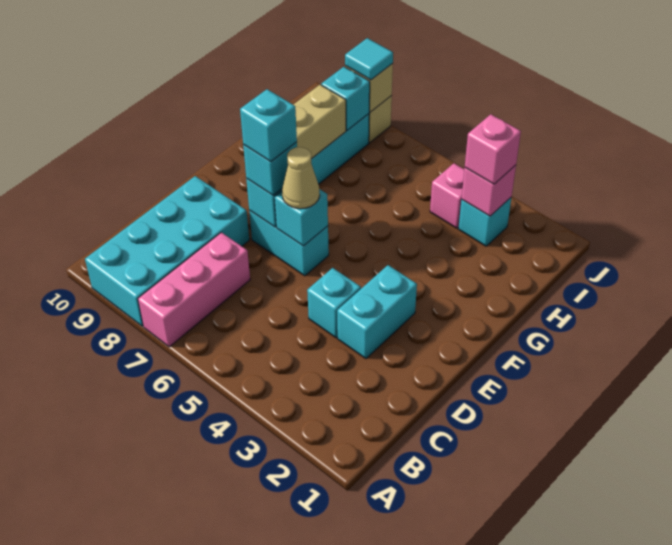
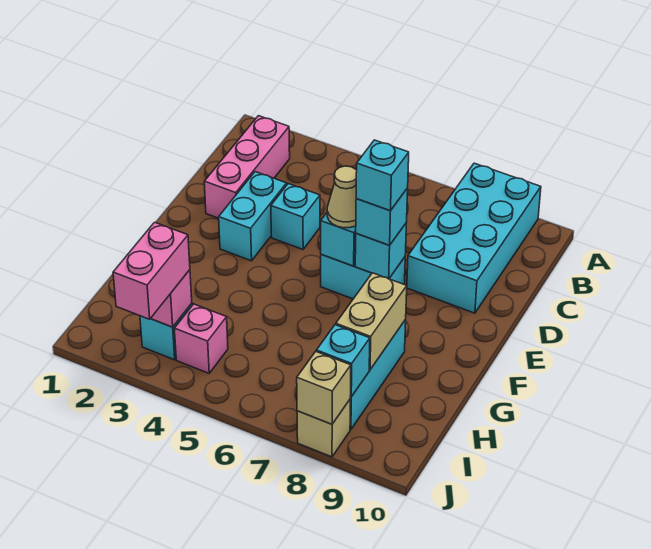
pink brick A7:C7 level 1 -> pink brick B2:D2 level 1
pink brick I3 level 3 -> pink brick I3:J3 level 3
cyan tile J8 level 3 -> none

